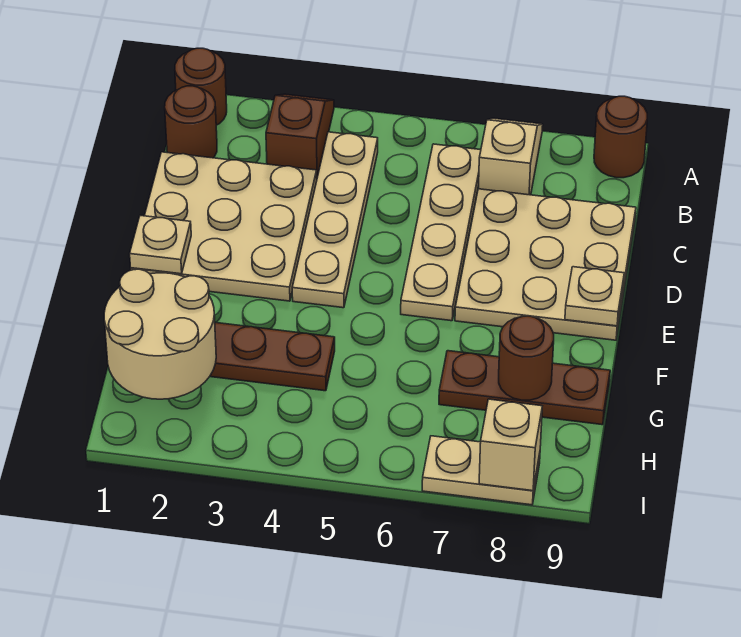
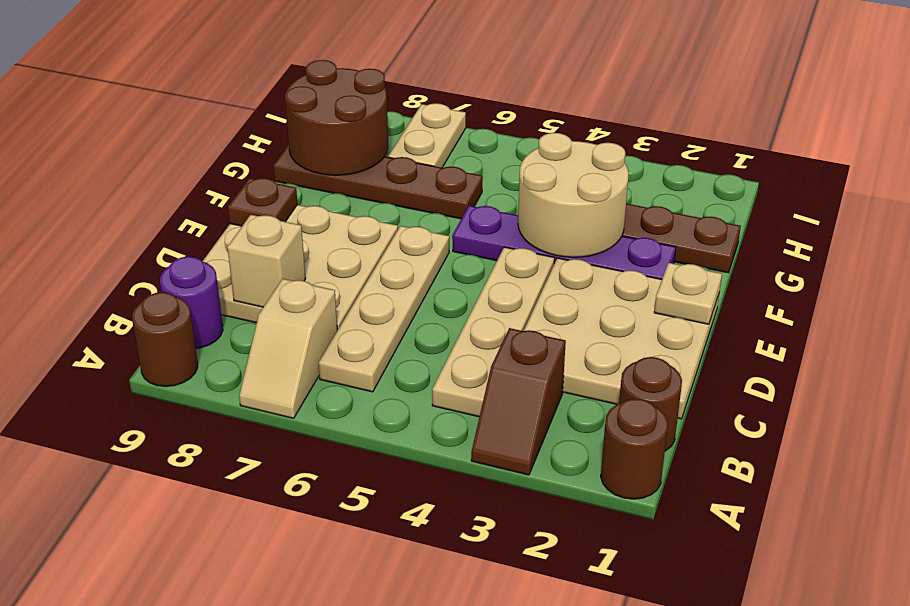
none -> purple round brick B9 level 1
tan plate E9 level 2 -> brown plate E9 level 2
none -> purple plate F2:F5 level 1
tan round brick G1:H2 level 2 -> tan round brick F3:G4 level 2
brown plate G7:G9 level 1 -> brown plate G6:G9 level 1
brown round brick G8 level 2 -> brown round brick G8:H9 level 2
tan plate I7:I8 level 1 -> tan plate H7:I7 level 1
tan brick I8 level 2 -> tan brick C8 level 2

